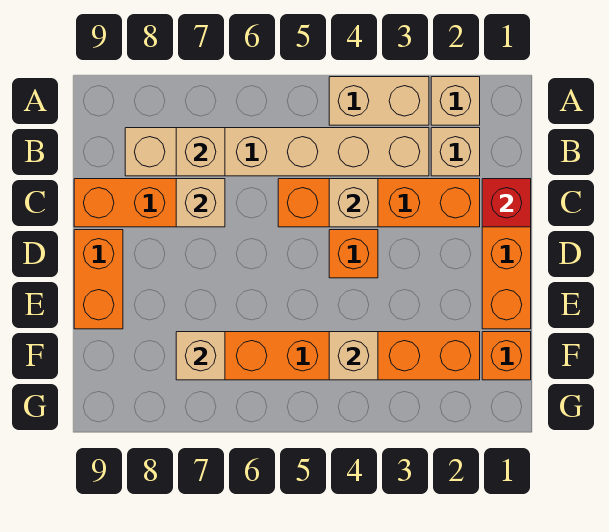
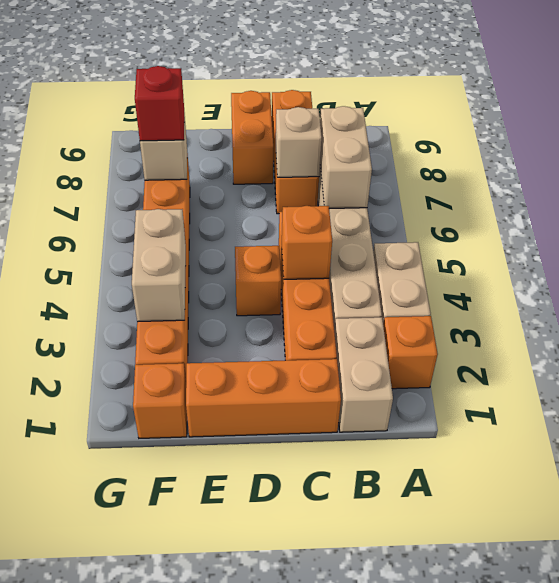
tan brick A2 level 1 -> orange brick A2 level 1
tan brick B2 level 1 -> tan brick B1:B2 level 1
tan brick B7 level 2 -> tan brick B6:B7 level 2
red brick C1 level 2 -> red brick F7 level 3
tan brick C4 level 2 -> orange brick C4 level 2
orange brick D9:E9 level 1 -> orange brick D8:D9 level 1
tan brick F4 level 2 -> tan brick F3:F4 level 2

